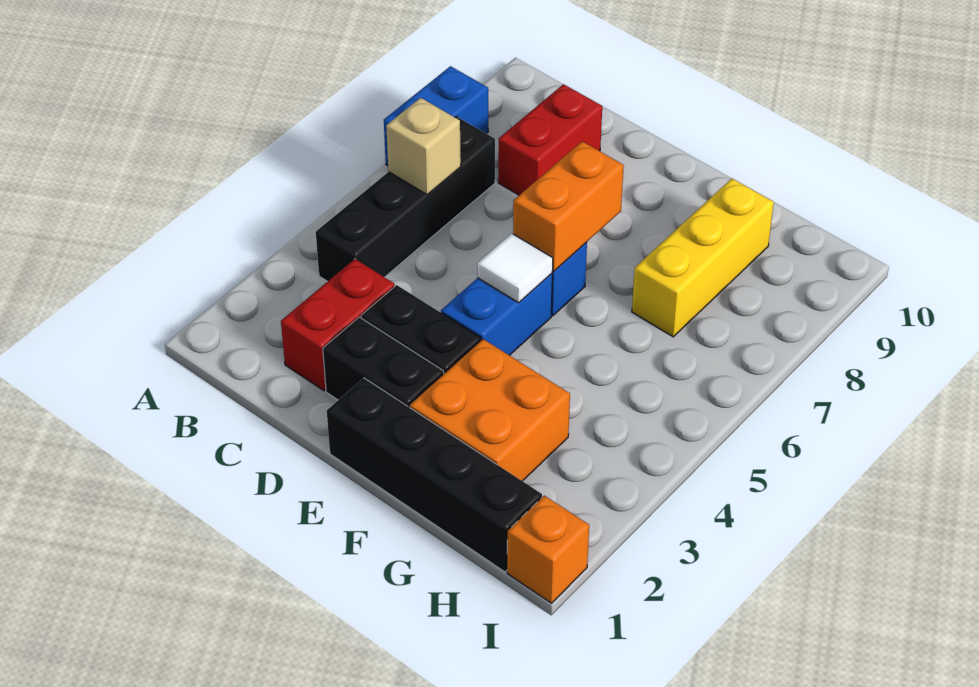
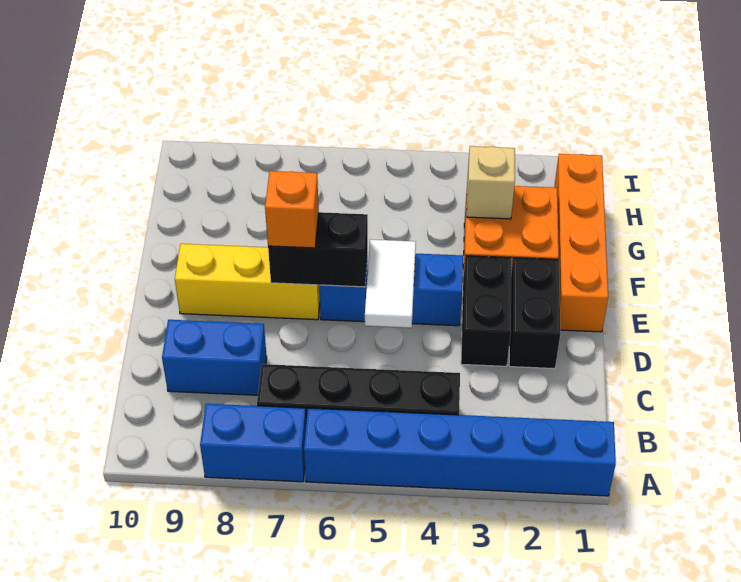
none -> blue brick A1:A6 level 1
tan brick B6 level 2 -> tan brick G3 level 2
red brick C2:C3 level 1 -> none
red brick C8:C9 level 1 -> blue brick C8:C9 level 1
black brick E1:H1 level 1 -> orange brick E1:H1 level 1
white tile E5 level 2 -> white tile D5:E5 level 2
orange brick E6:E7 level 2 -> black brick E6:E7 level 2
yellow brick G7:G9 level 1 -> yellow brick E7:E9 level 1
orange brick I1 level 1 -> orange brick E7 level 3

